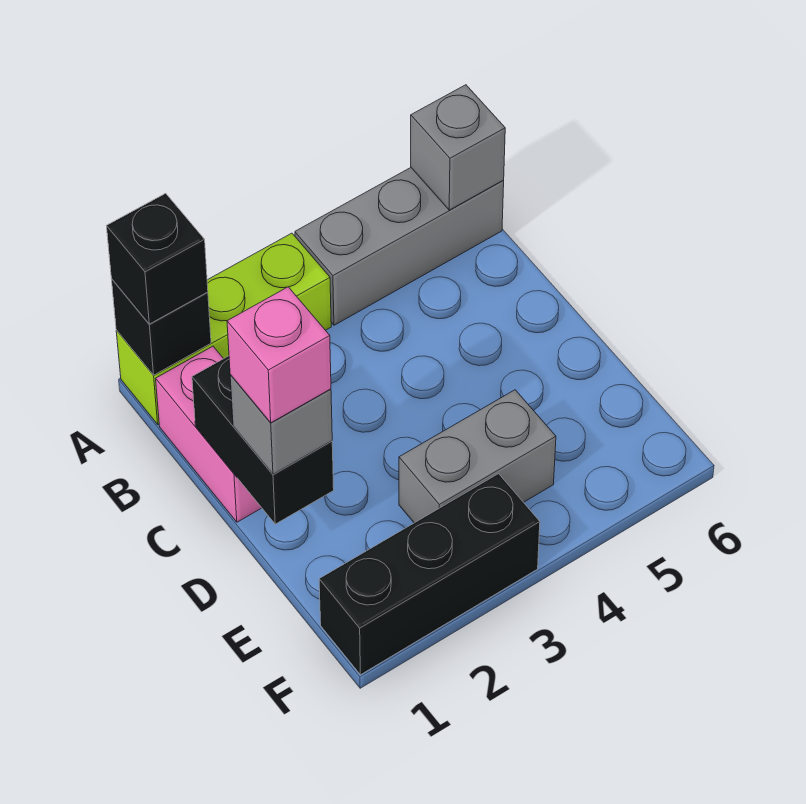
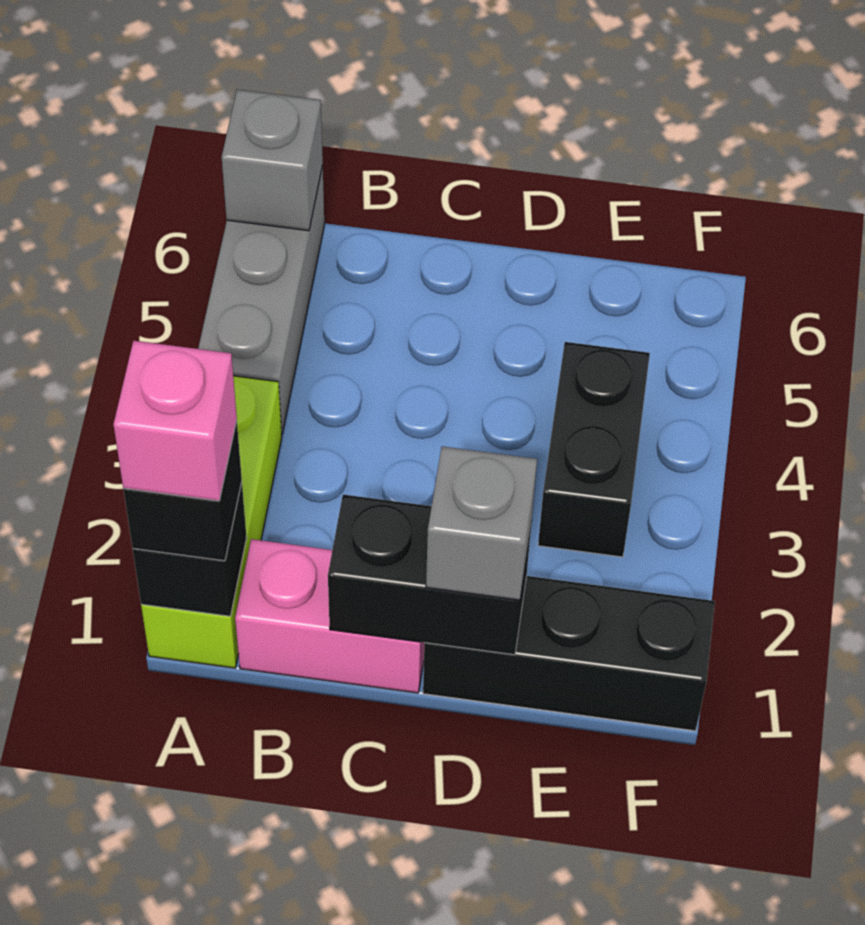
pink brick D1 level 4 -> pink brick A1 level 4
grey brick E3:E4 level 1 -> black brick E3:E4 level 1
black brick F1:F3 level 1 -> black brick D1:F1 level 1

